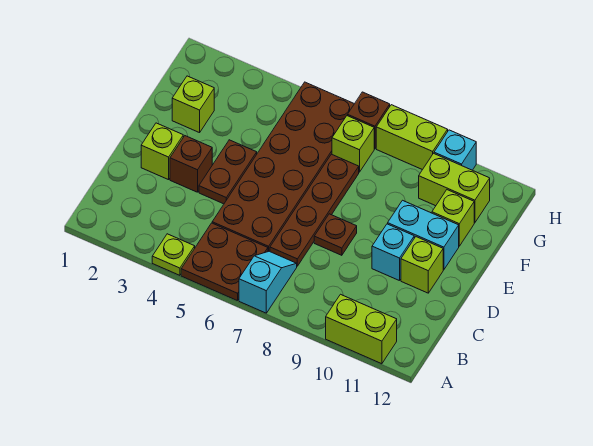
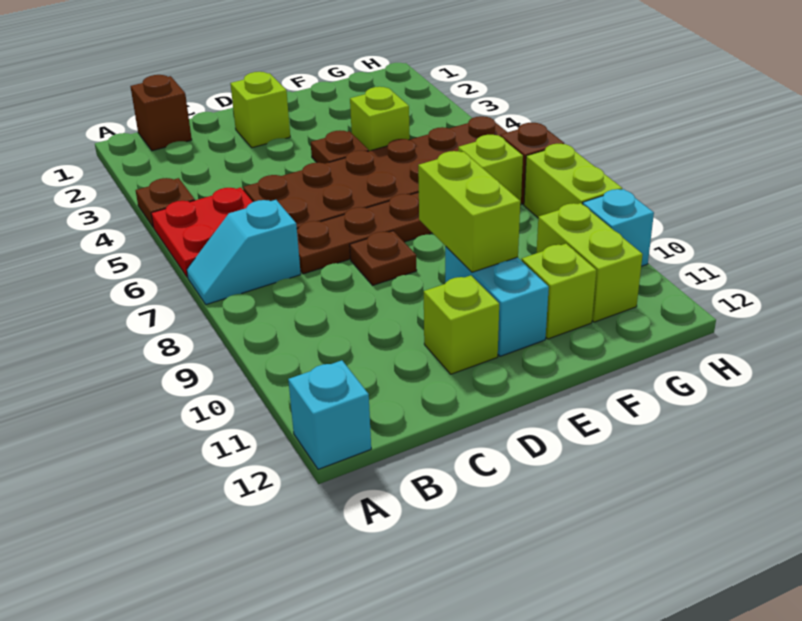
lime plate A4 level 1 -> brown plate A4 level 1
brown plate A5:B6 level 1 -> red plate A5:B6 level 1
cyan slope A7:B7 level 1 top A -> cyan slope A7:B7 level 1 top B
lime brick A10:A11 level 1 -> lime brick E9:E10 level 2
brown brick D3 level 1 -> brown brick B1 level 1
brown plate D4:E4 level 1 -> brown plate E4 level 1
cyan brick D10 level 1 -> cyan brick A12 level 1
lime brick F2 level 1 -> lime brick F4 level 1

